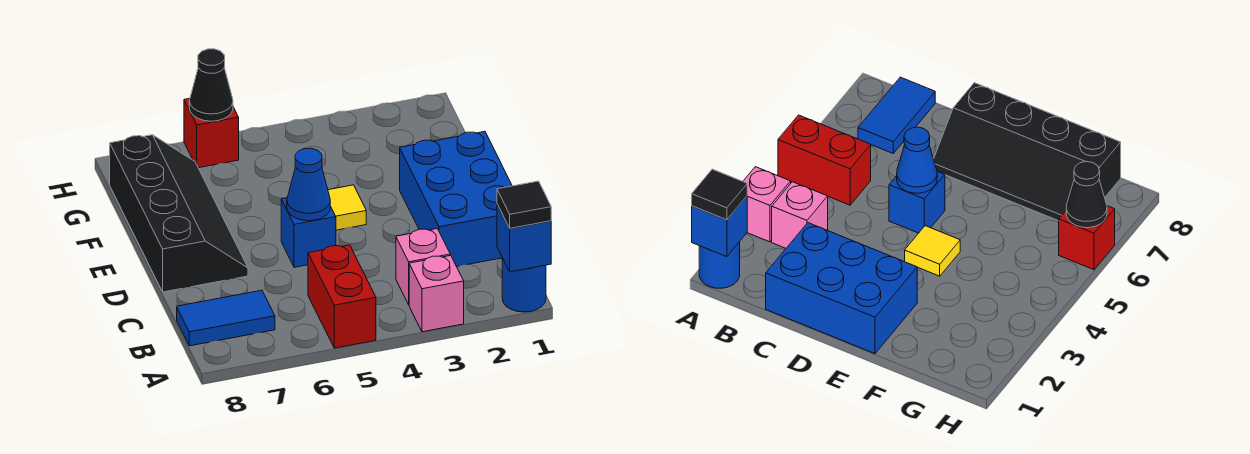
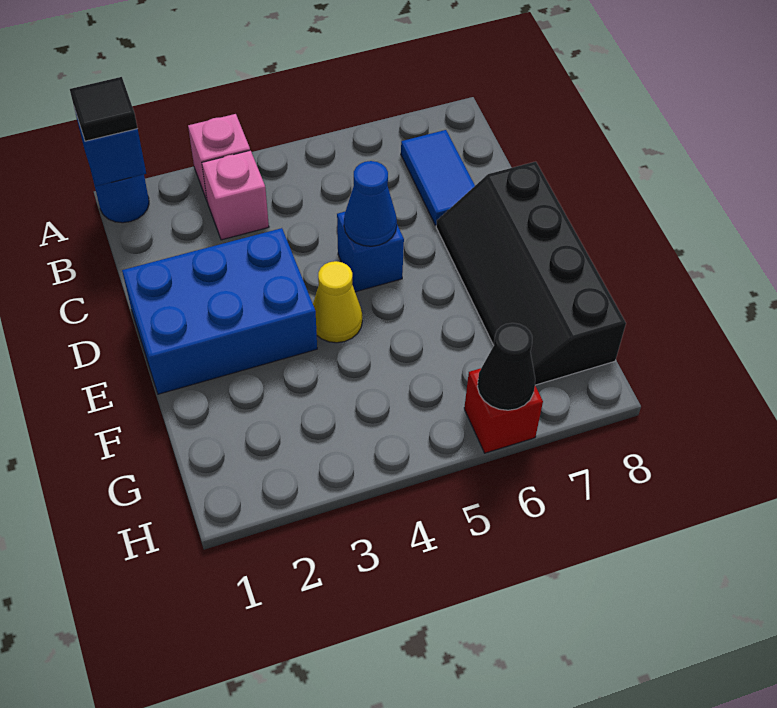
red brick A5:B5 level 1 -> none
blue tile B7:B8 level 1 -> blue tile B7:C7 level 1
blue brick C1:E2 level 1 -> blue brick D1:E3 level 1
yellow tile E4 level 1 -> yellow cone E4 level 1

